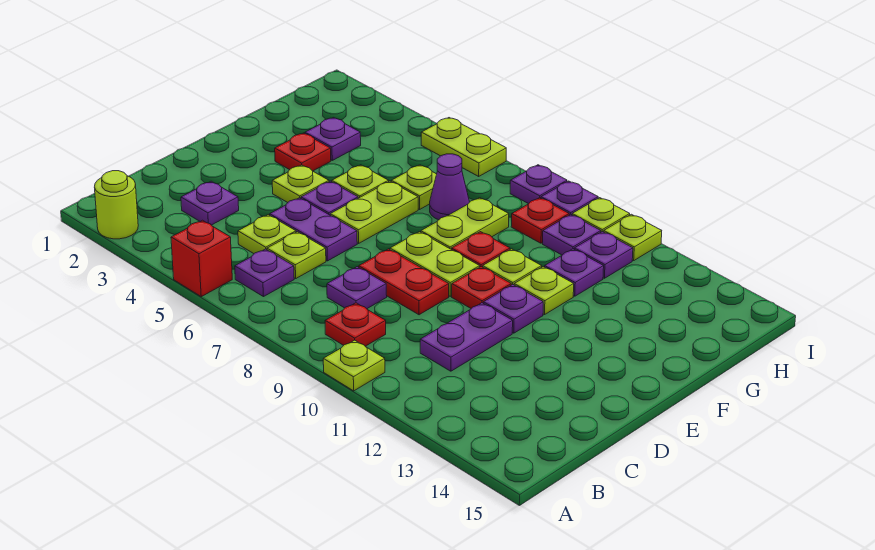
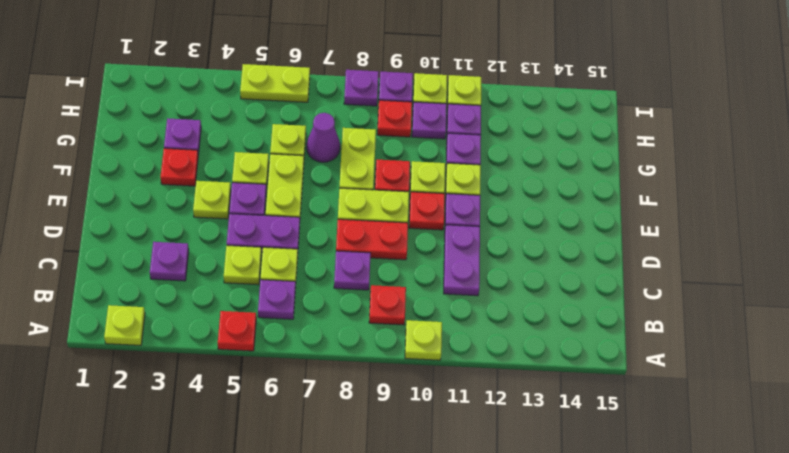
lime round brick A2 level 1 -> lime plate A2 level 1
red brick A5 level 1 -> red plate A5 level 1

